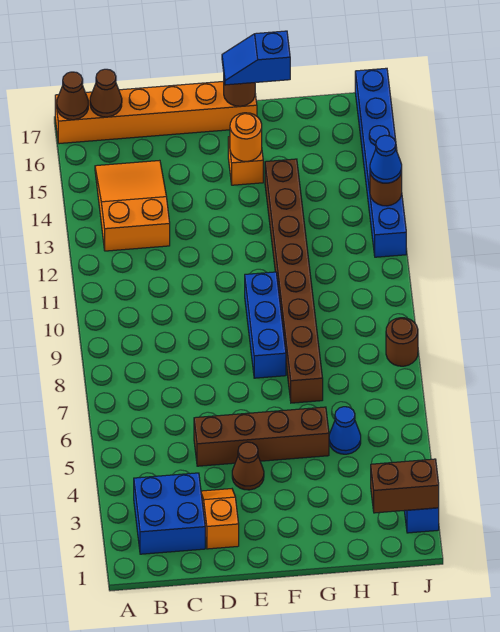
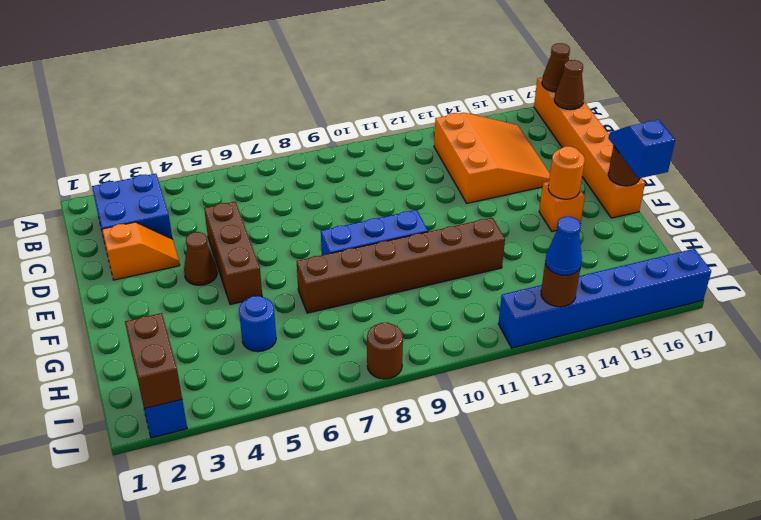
orange slope B13:C15 level 1 top 13 -> orange slope B13:D15 level 1 top 13
brown brick D5:G5 level 1 -> brown brick D5:F5 level 1
brown brick G7:G14 level 1 -> brown brick G7:G12 level 1
blue cone H5 level 1 -> blue round brick H5 level 1

